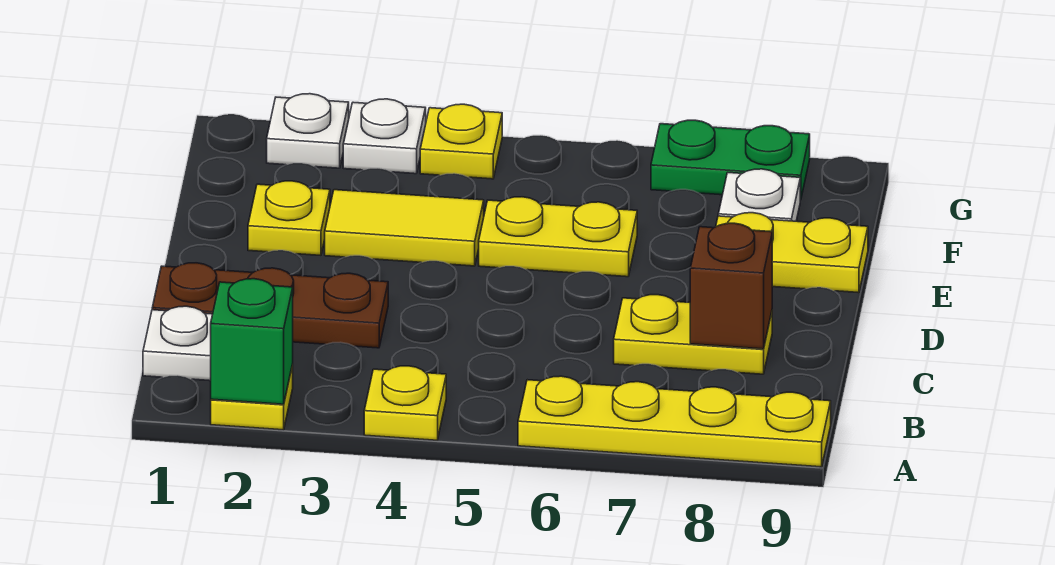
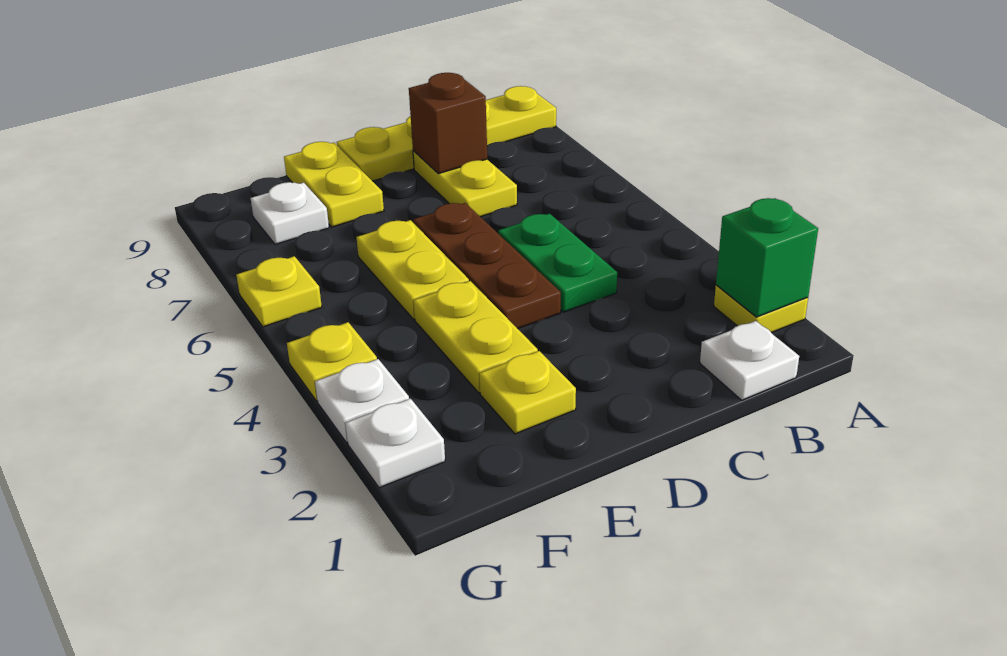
yellow plate A4 level 1 -> yellow plate G6 level 1
yellow plate A6:A9 level 1 -> yellow plate A9:D9 level 1
brown plate C1:C3 level 1 -> brown plate D4:D6 level 1
yellow tile E3:E4 level 1 -> yellow plate E3:E4 level 1
green plate G7:G8 level 1 -> green plate C4:C5 level 1

